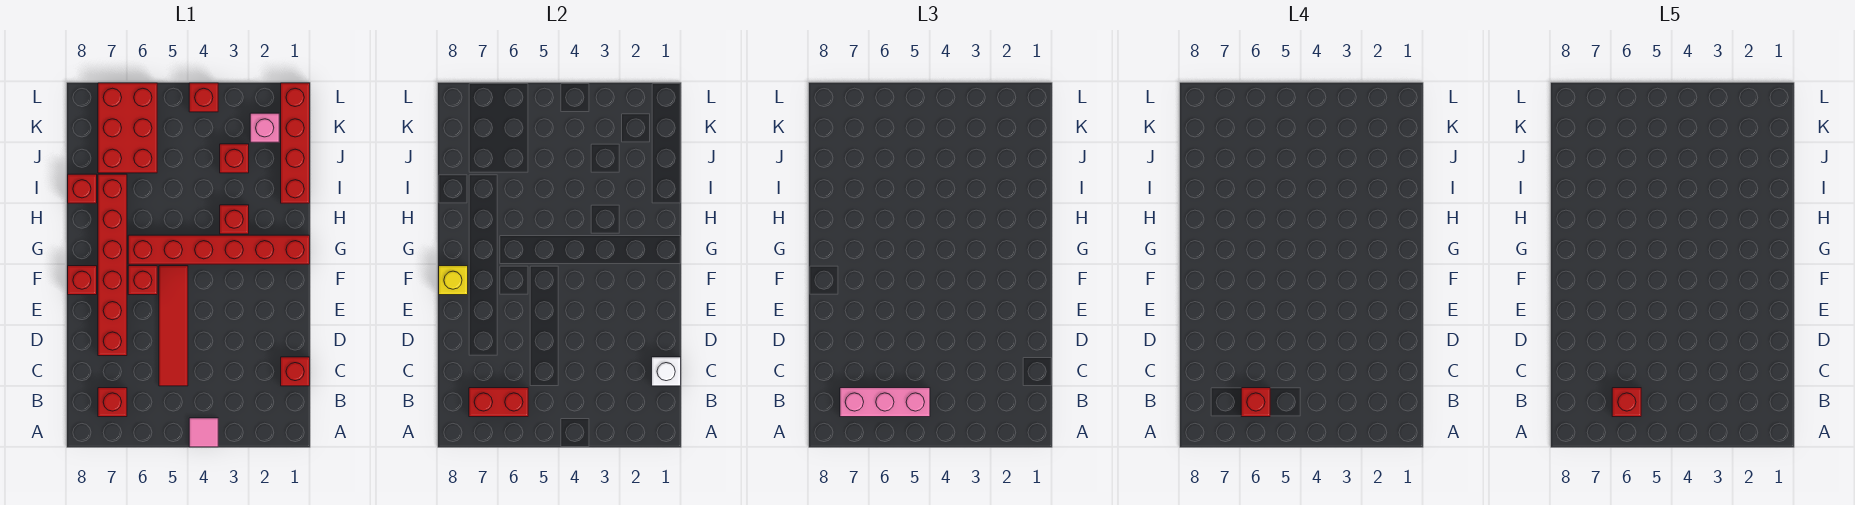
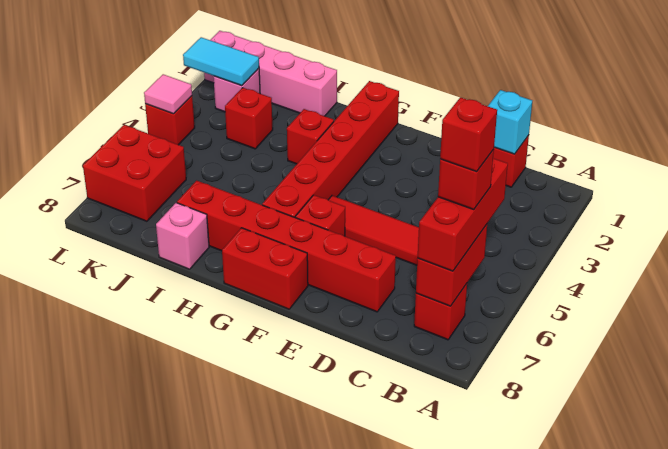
pink tile A4 level 1 -> pink tile L4 level 2
pink brick B5:B7 level 3 -> red brick B5:B7 level 3
white brick C1 level 2 -> cyan brick C1 level 2
red brick F8 level 1 -> red brick F8:G8 level 1
yellow brick F8 level 2 -> none
red brick I1:L1 level 1 -> pink brick I1:L1 level 1
red brick I8 level 1 -> pink brick I8 level 1
red brick J6:L7 level 1 -> red brick K6:L7 level 1
none -> cyan tile K2:L2 level 2

